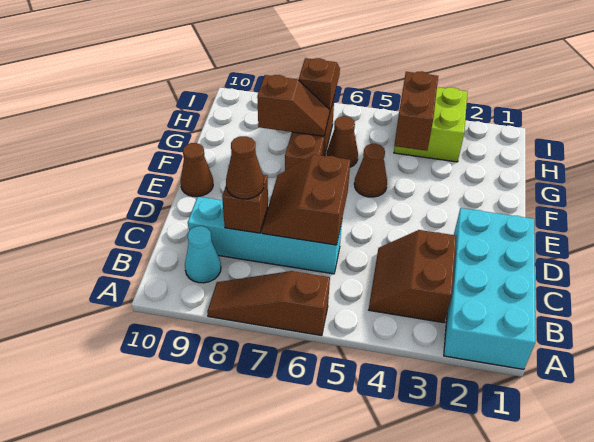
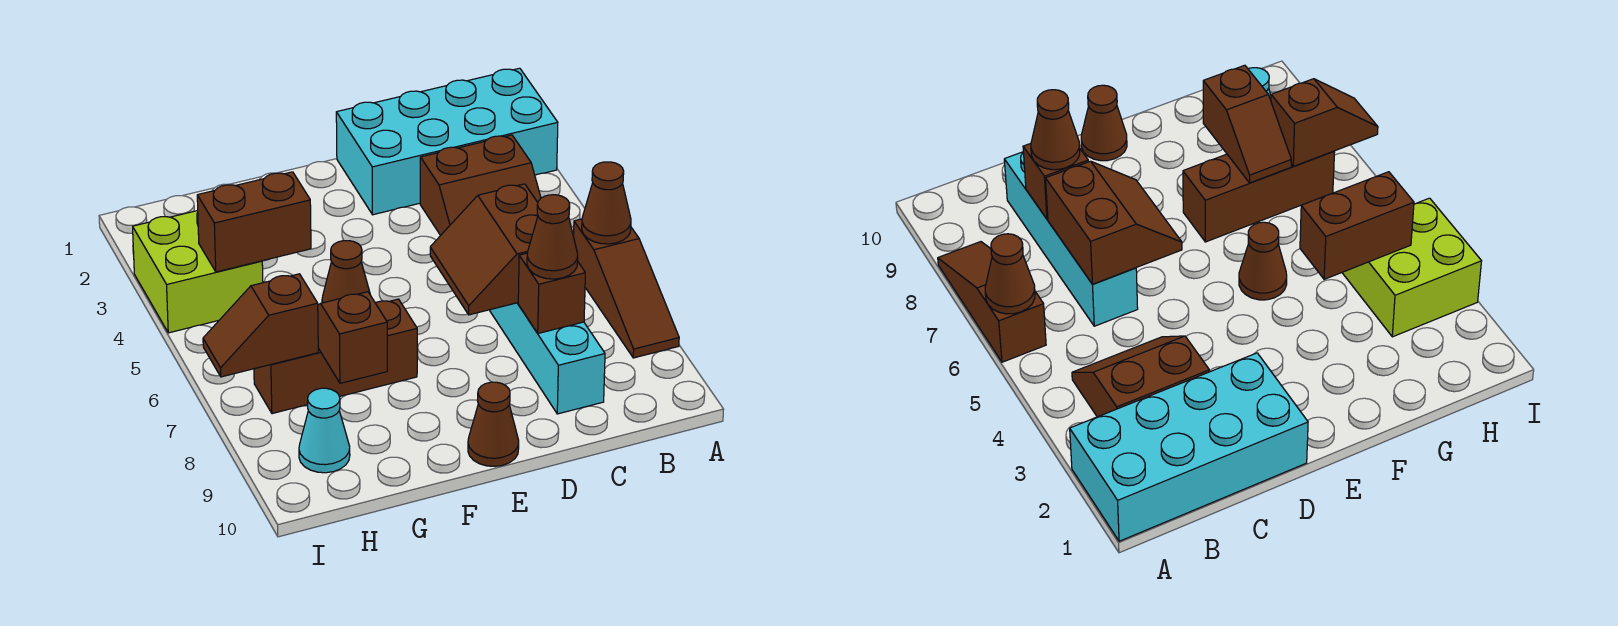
cyan cone B9 level 1 -> cyan cone H9 level 1
brown slope C6:D7 level 2 top 6 -> brown slope C6:D7 level 2 top C
brown cone G6 level 1 -> brown cone A6 level 2

